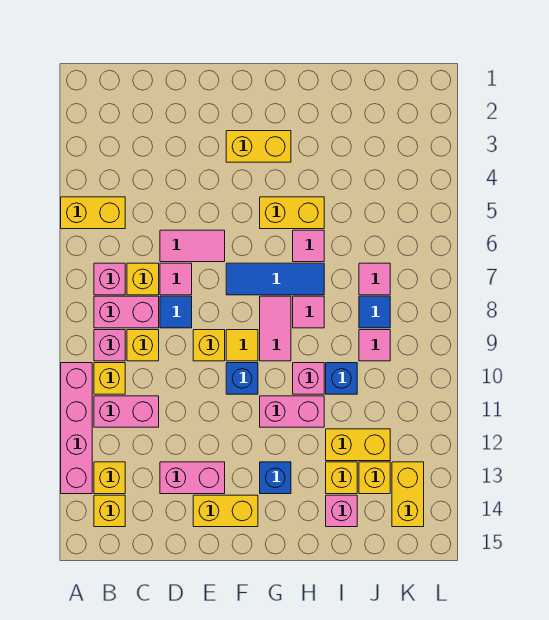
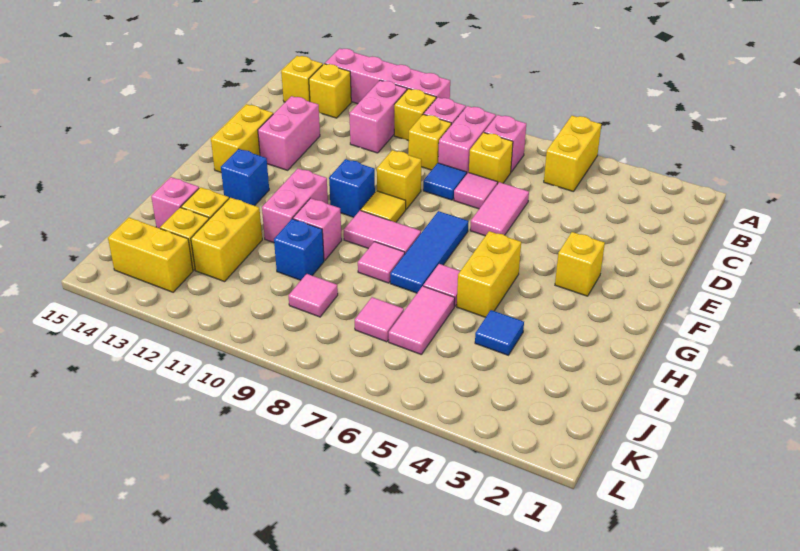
yellow brick F3:G3 level 1 -> yellow brick F3 level 1
none -> pink tile I6:J6 level 1
blue tile J8 level 1 -> blue tile I4 level 1

